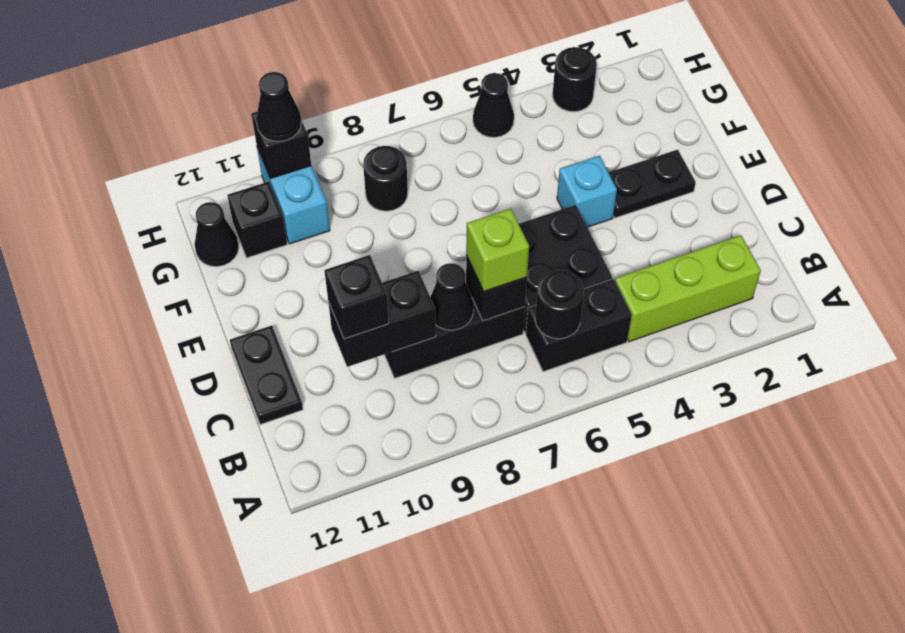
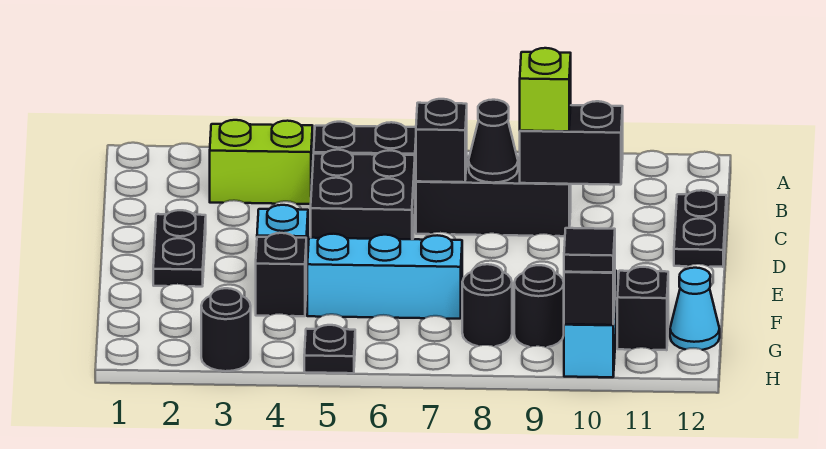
lime brick B2:B4 level 1 -> lime brick B3:B4 level 1
black round brick B6 level 2 -> black round brick G9 level 1
lime brick C7 level 3 -> lime brick C9 level 3
black brick C10 level 3 -> black brick F4 level 1
black plate E2:E3 level 1 -> black plate D2:E2 level 1
none -> cyan brick F5:F7 level 1
black cone G12 level 1 -> cyan cone G12 level 1
black cone H5 level 1 -> black plate H5 level 1
black cone H10 level 3 -> black tile H10 level 3

